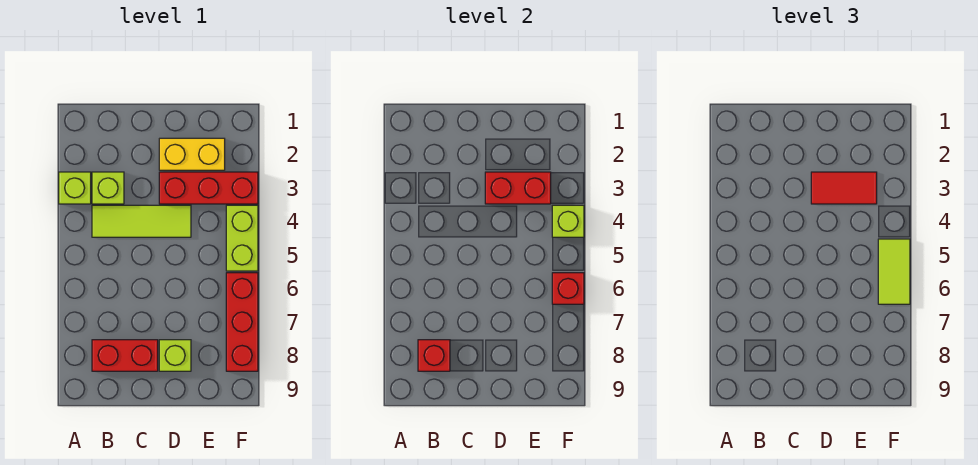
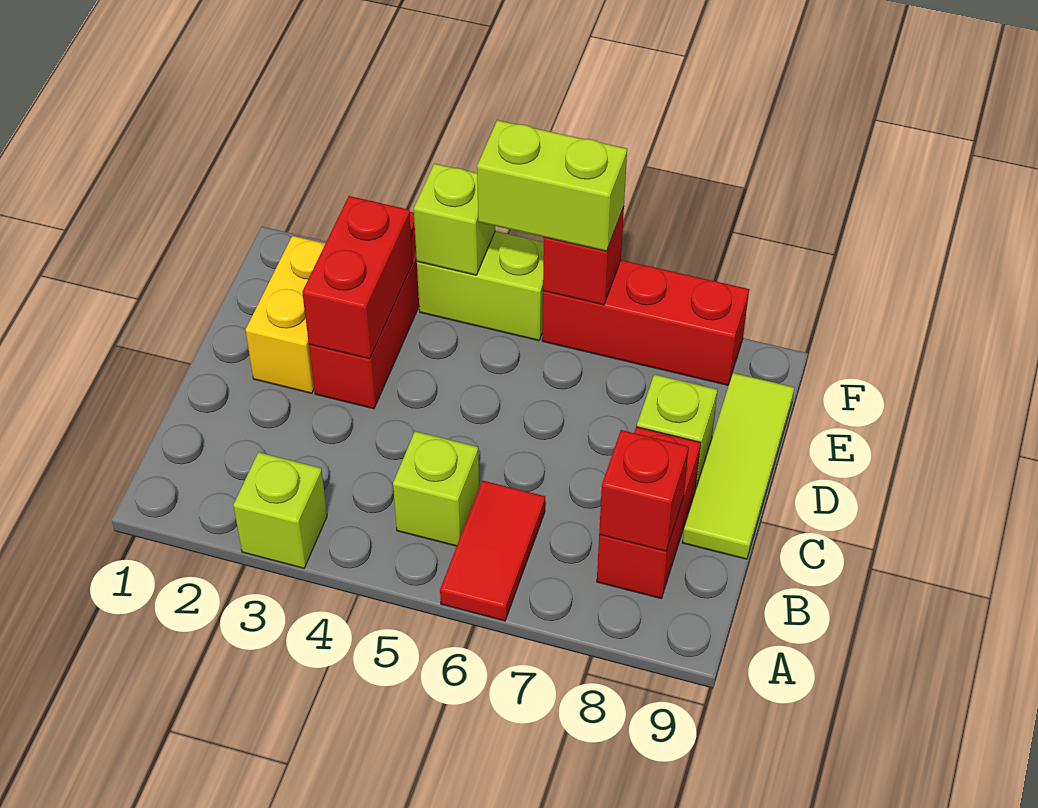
lime brick B3 level 1 -> lime brick B5 level 1
lime tile B4:D4 level 1 -> lime tile C9:E9 level 1
red tile D3:E3 level 3 -> red tile A6:B6 level 1
lime tile F5:F6 level 3 -> lime brick F5:F6 level 3

